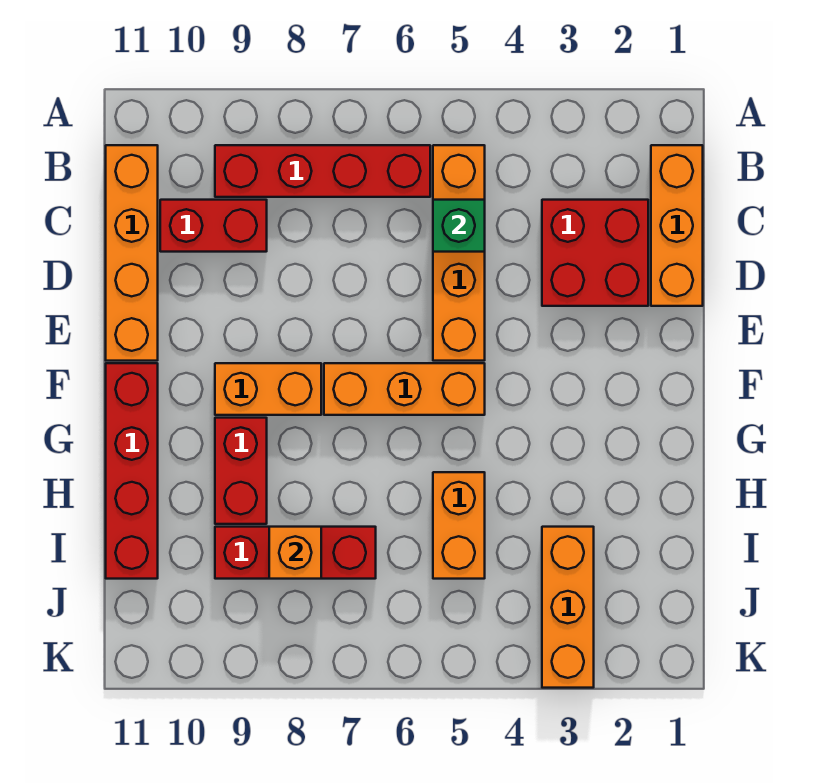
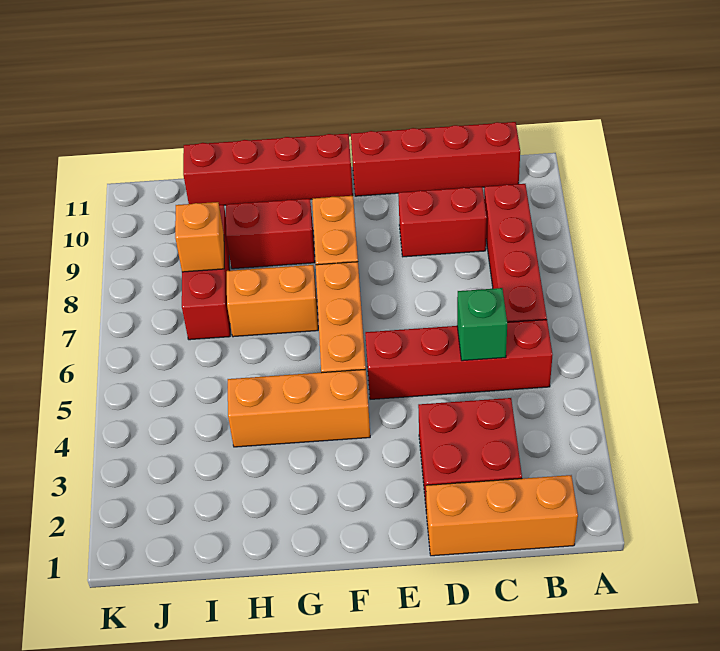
orange brick B5:E5 level 1 -> red brick B5:E5 level 1
orange brick B11:E11 level 1 -> red brick B11:E11 level 1
red brick C9:C10 level 1 -> red brick C9:D9 level 1
orange brick H5:I5 level 1 -> orange brick G7:H7 level 1
orange brick I3:K3 level 1 -> orange brick F4:H4 level 1

